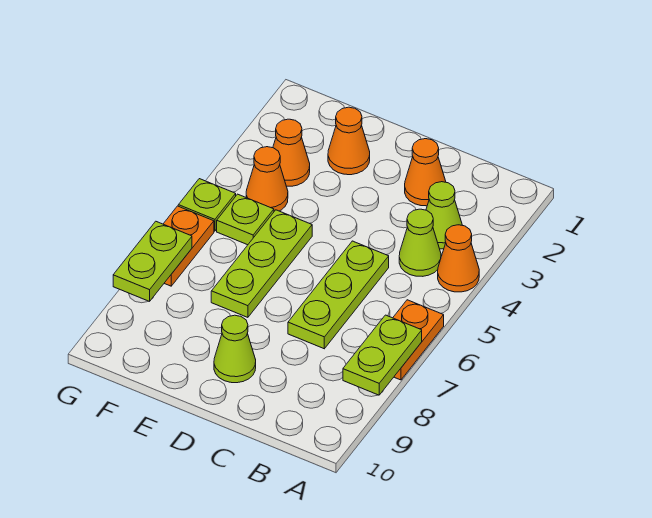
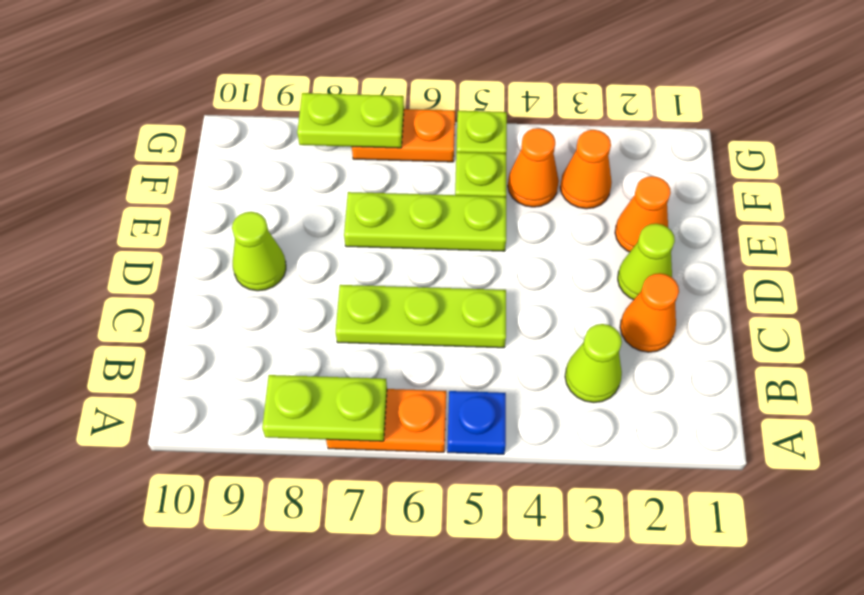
orange cone A4 level 1 -> none
none -> blue plate A5 level 1
lime cone B4 level 1 -> lime cone D2 level 1

